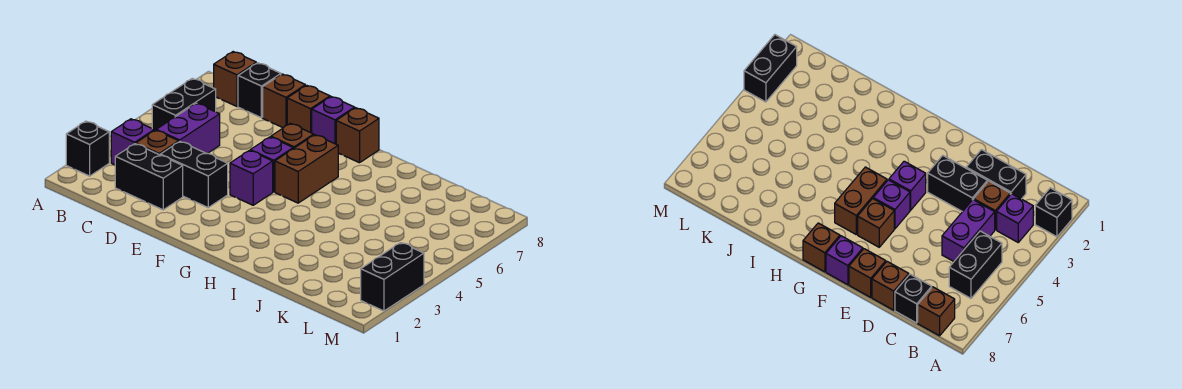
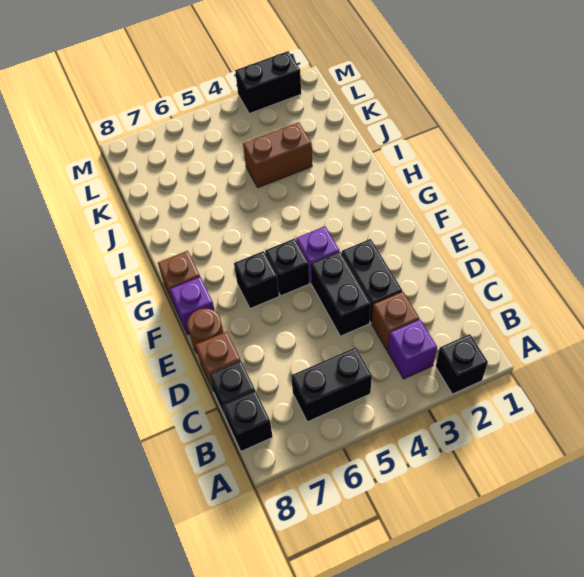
brown brick B8 level 1 -> black brick B8 level 1
black brick C2:D2 level 1 -> black brick D4:E4 level 1
purple brick C4:C5 level 1 -> none
brown brick E8 level 1 -> brown round brick E8 level 1
purple brick F5 level 1 -> black brick F5 level 1
brown brick F6 level 1 -> black brick F6 level 1
brown brick G5:G6 level 1 -> brown brick J3:J4 level 1

